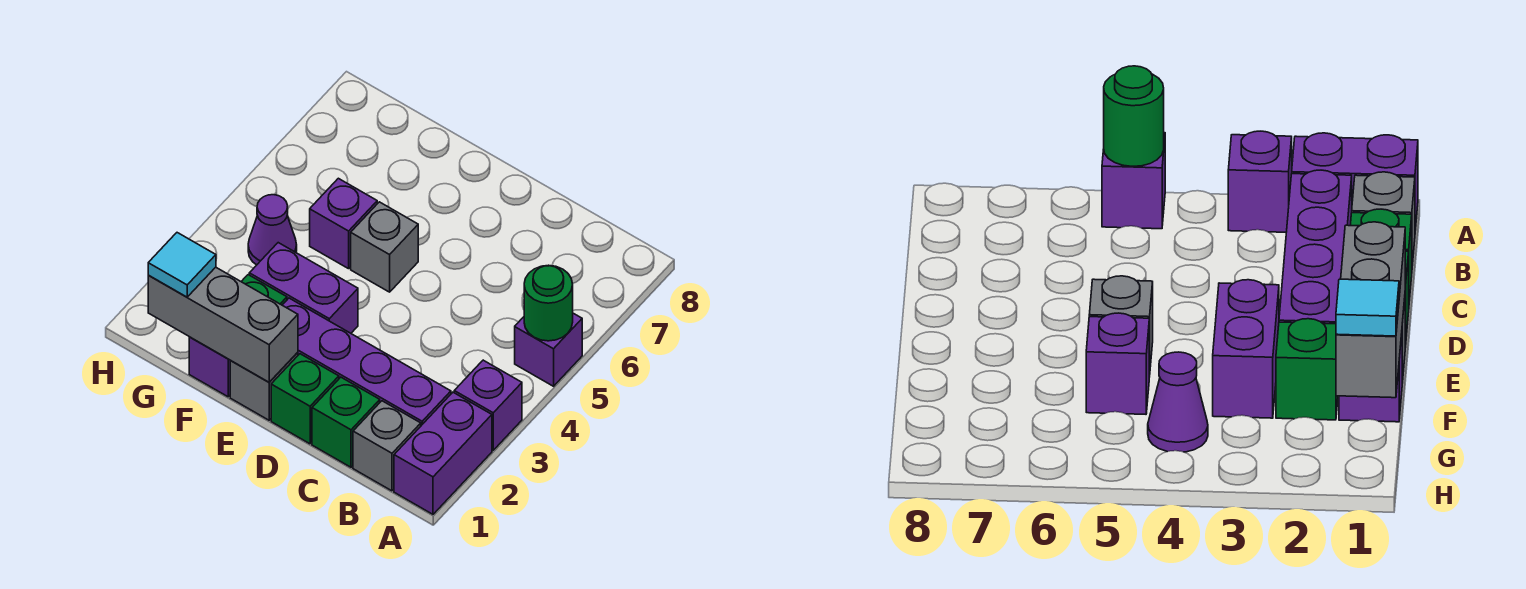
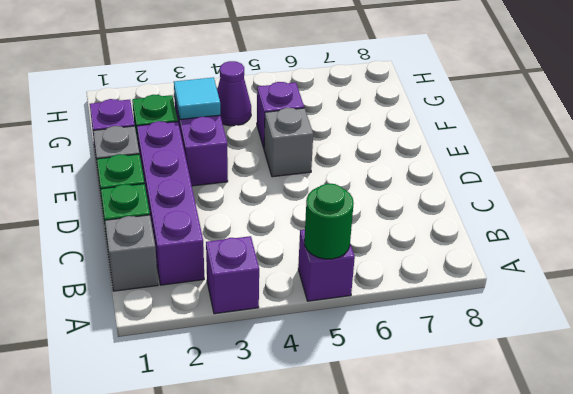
purple brick A1:A2 level 1 -> none
grey brick E1:G1 level 2 -> none
cyan tile G1 level 3 -> cyan tile F3 level 2

